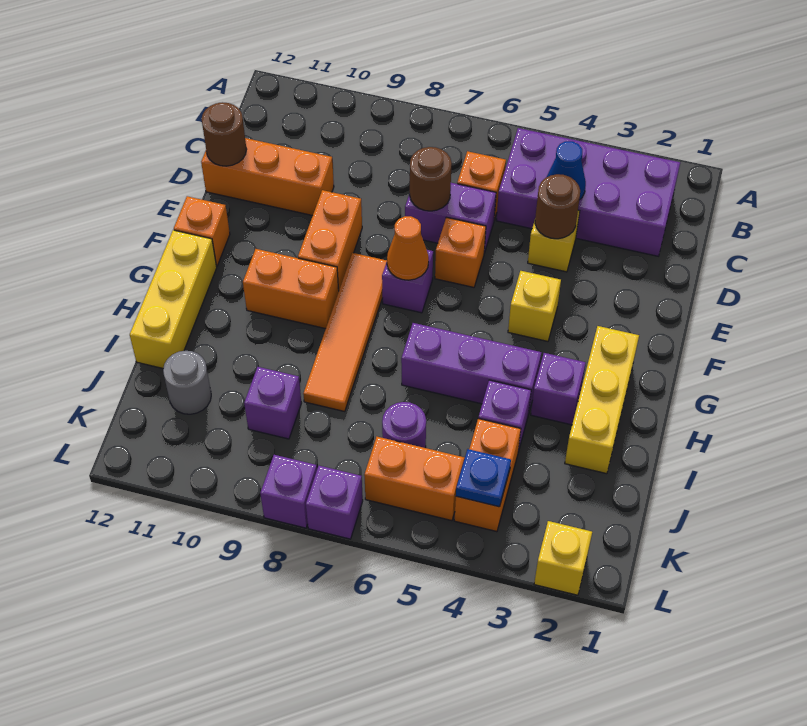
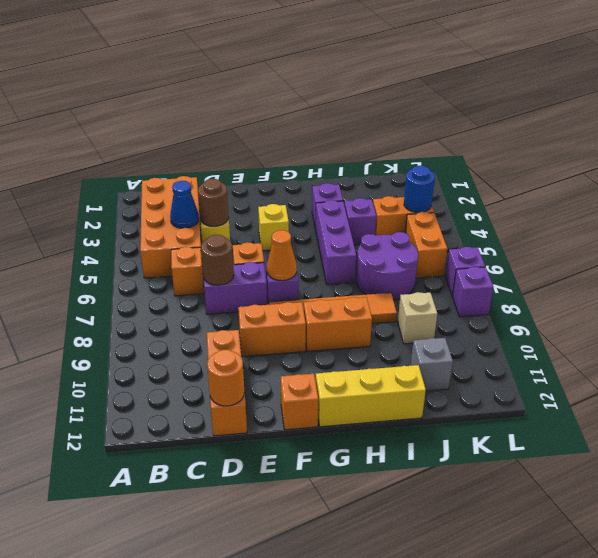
purple brick B2:C5 level 1 -> orange brick B2:C5 level 1
purple brick D6:D7 level 1 -> purple brick D7:E7 level 1
brown round brick D12 level 2 -> orange round brick D12 level 2
yellow brick G2:I2 level 1 -> none
orange brick G9:G10 level 1 -> orange brick G9:H9 level 1
purple round brick J6 level 1 -> purple round brick I6:J7 level 1
purple brick J9 level 1 -> tan brick J9 level 1
grey round brick J11 level 1 -> grey brick J11 level 1
blue plate K4 level 2 -> blue round brick K4 level 2
yellow brick L2 level 1 -> none

